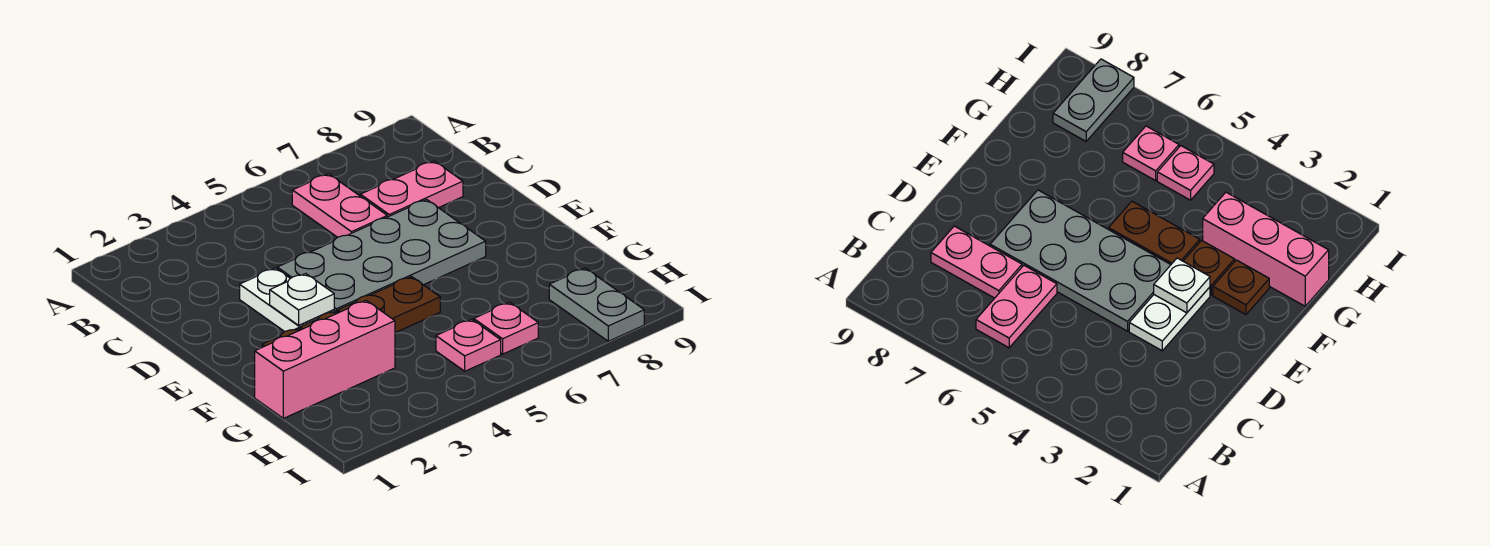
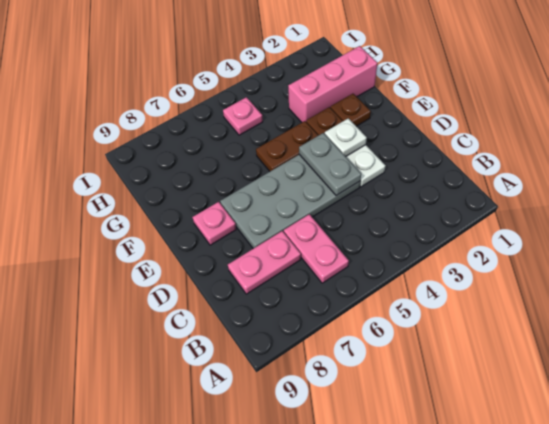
pink plate H6 level 1 -> pink plate E8 level 1
grey plate H8:I8 level 1 -> grey plate D4:E4 level 2

